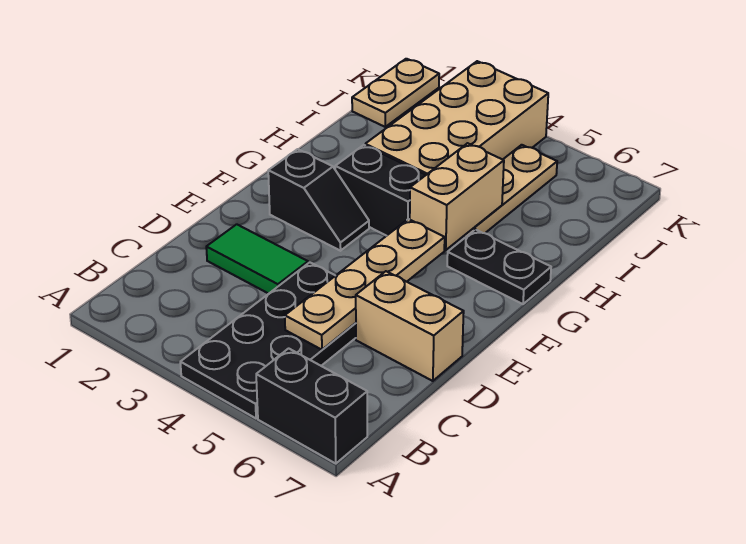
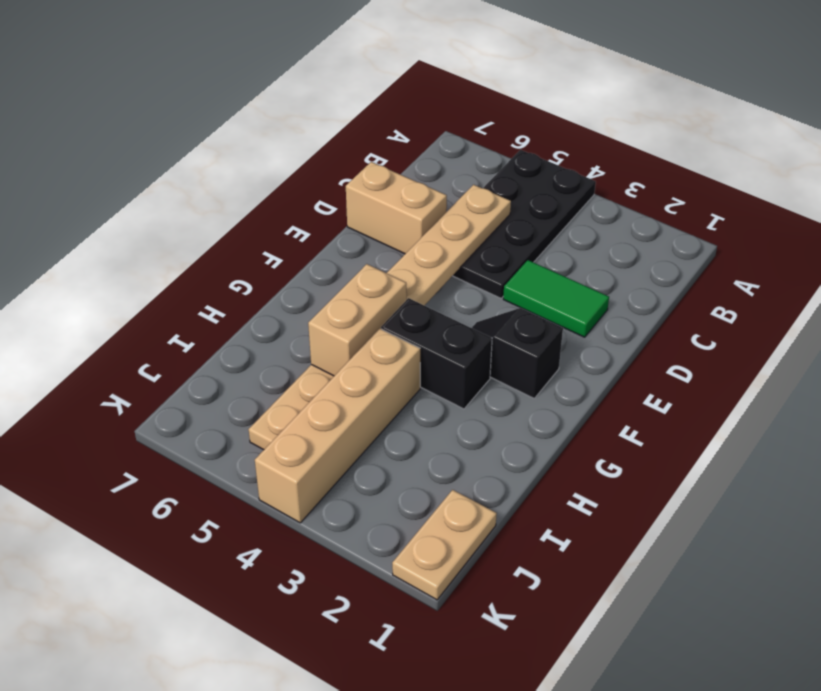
black brick A6:A7 level 1 -> none
black plate G6:G7 level 1 -> none
tan brick H3:K4 level 1 -> tan brick H4:K4 level 1

